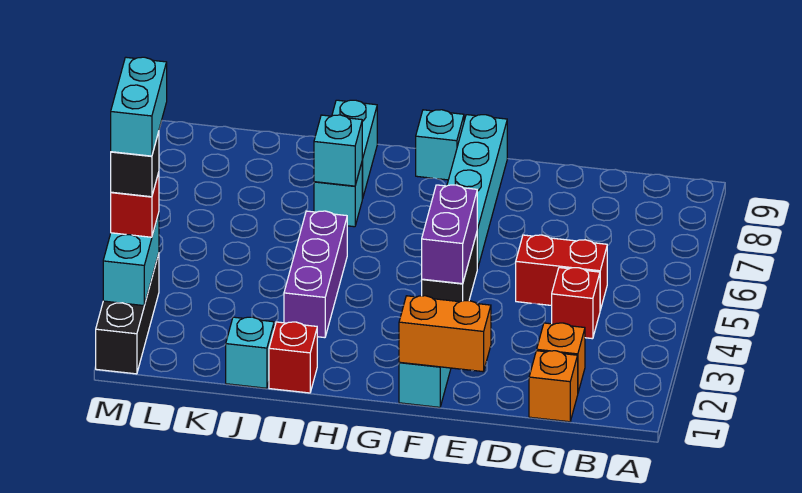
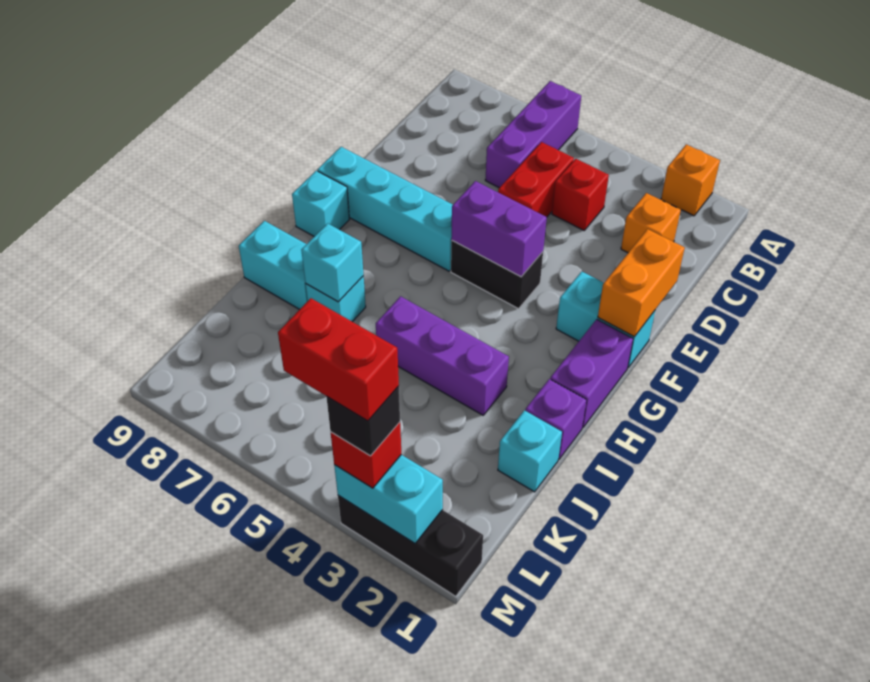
none -> purple brick A6:C6 level 1
orange brick C1 level 1 -> orange brick A2 level 1
none -> purple brick G1:H1 level 1
red brick I1 level 1 -> purple brick I1 level 1
cyan brick M3:M4 level 5 -> red brick M3:M4 level 5

